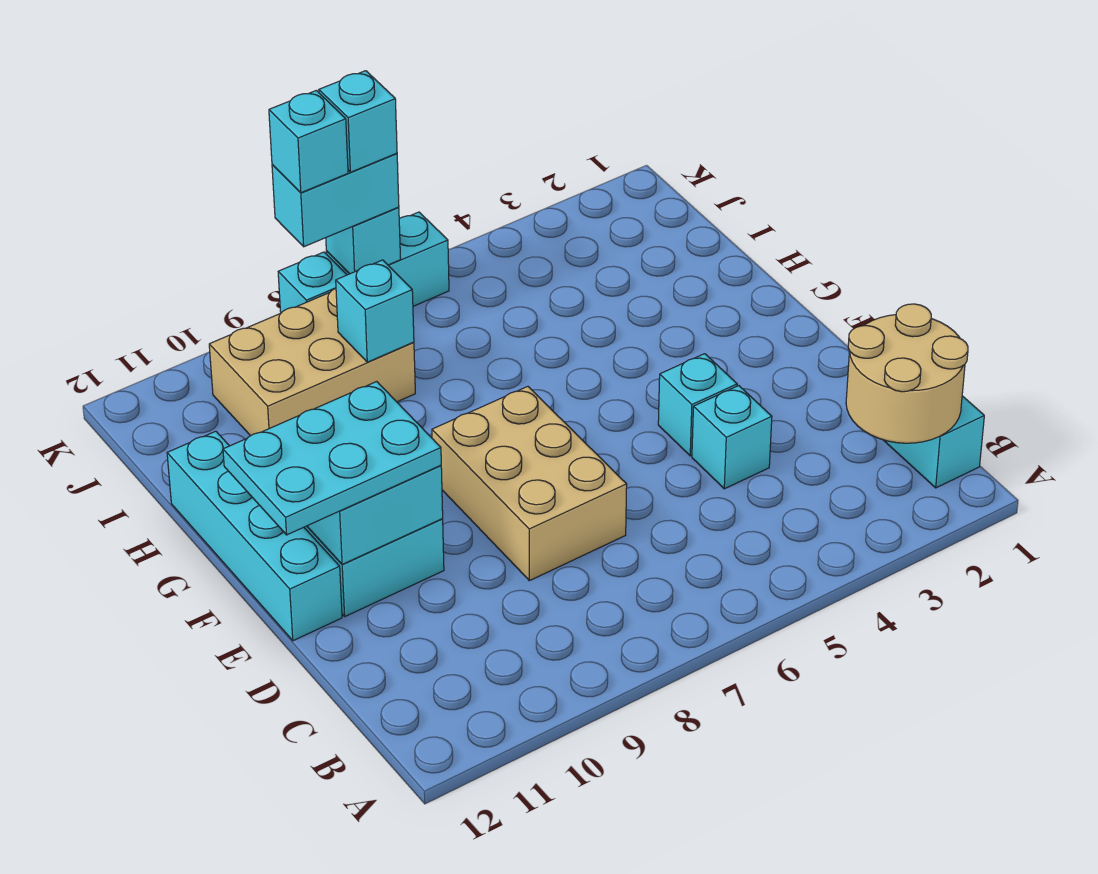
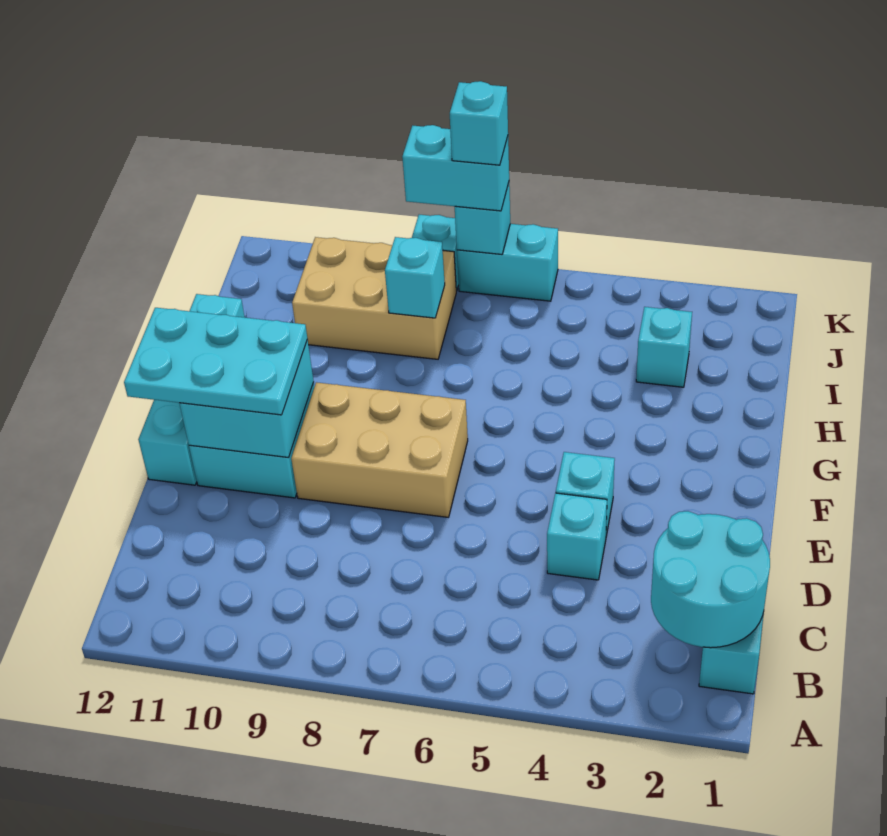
tan round brick B1:C2 level 2 -> cyan round brick B1:C2 level 2
tan brick D7:F8 level 1 -> tan brick E7:F9 level 1
cyan brick K8 level 4 -> cyan brick I3 level 1

